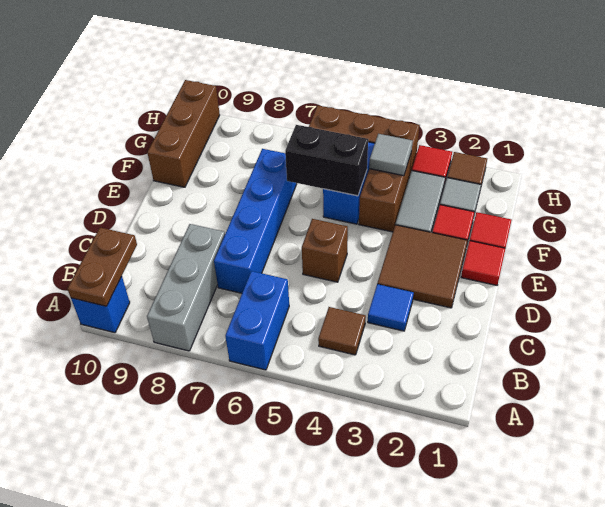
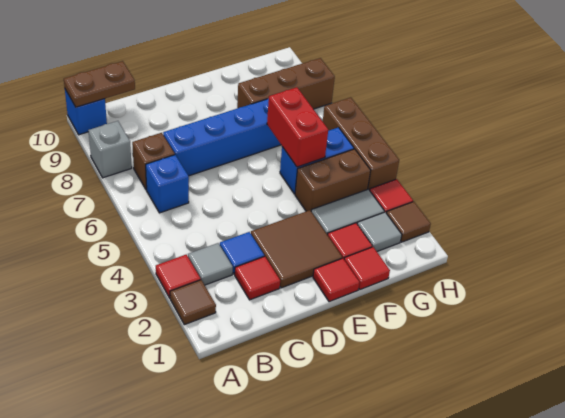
none -> red tile A3 level 1
blue brick A6:B6 level 1 -> blue brick B6 level 1
grey brick A8:C8 level 1 -> grey brick A8 level 1
brown tile B4 level 1 -> brown tile A2 level 1
none -> red tile C2 level 1
brown brick D5 level 1 -> brown brick B7 level 1
black brick F5:F6 level 2 -> red brick F5:F6 level 2
brown brick F10:H10 level 1 -> brown brick F8:H8 level 1
grey tile G4 level 2 -> grey tile B3 level 1

